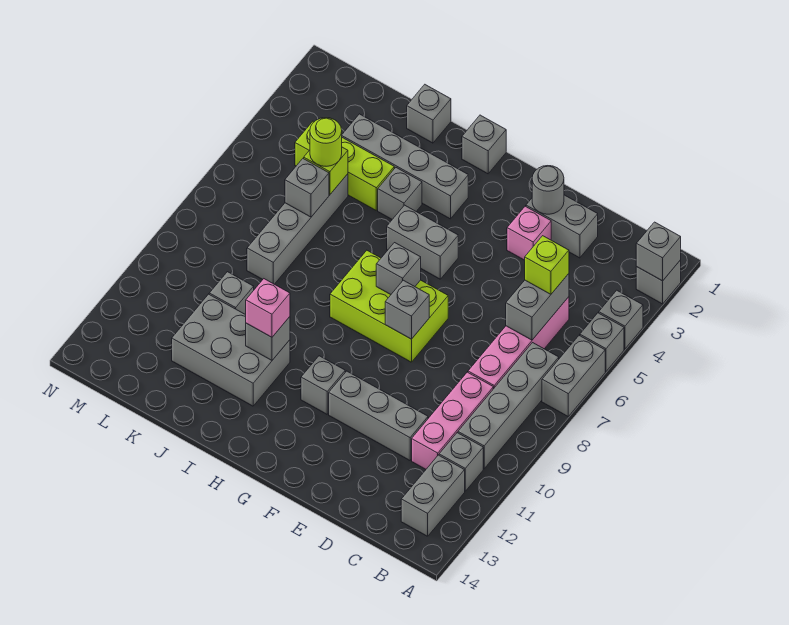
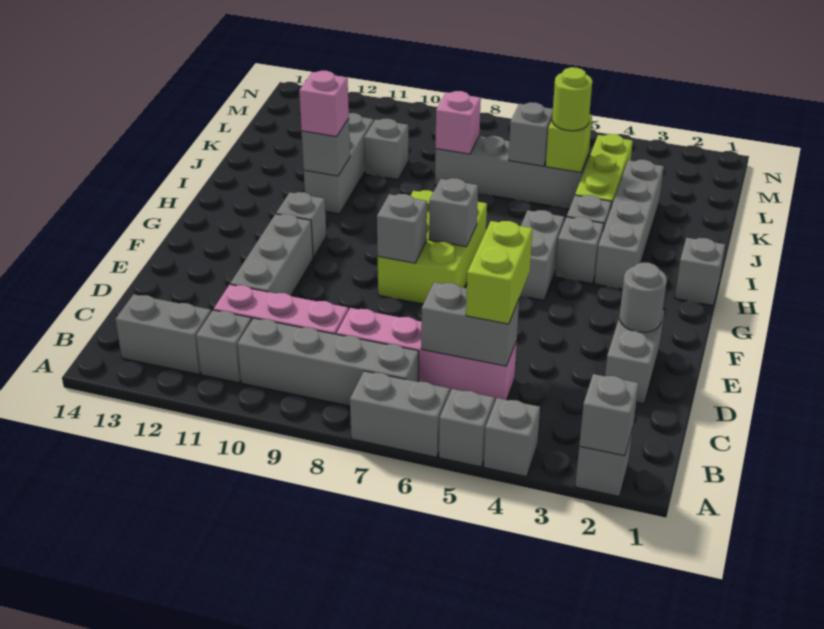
lime brick C5 level 3 -> lime brick C5:D5 level 3
pink brick E3 level 1 -> pink brick K8 level 2
grey brick I11:K12 level 1 -> grey brick I11:K11 level 1
grey brick J1 level 1 -> grey brick H4 level 1

